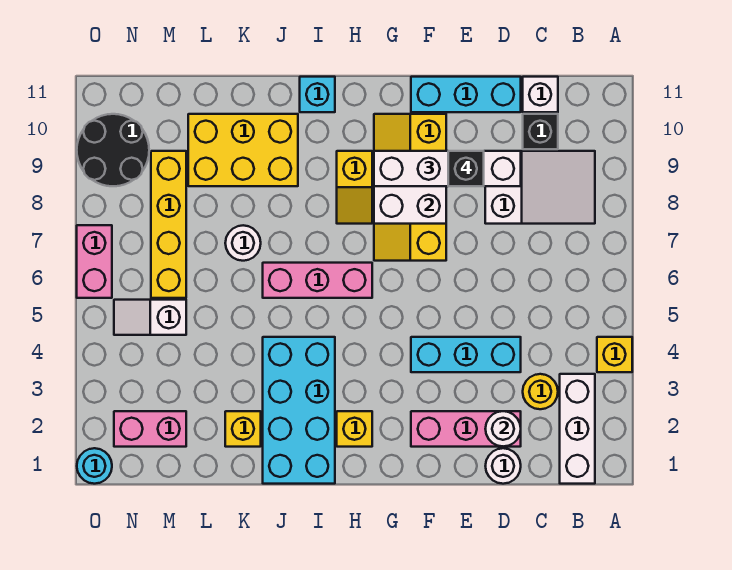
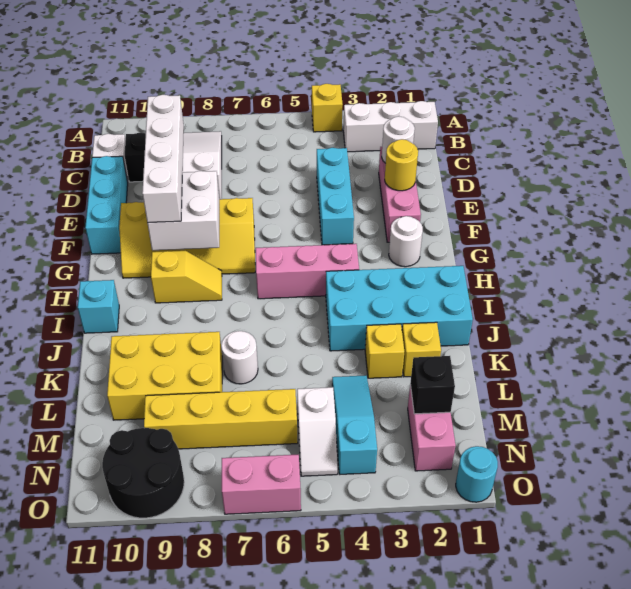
yellow round brick C3 level 1 -> yellow round brick E2 level 2
white round brick D1 level 1 -> white round brick G2 level 1
black brick E9 level 4 -> black brick M2 level 2
yellow brick H2 level 1 -> yellow brick K3 level 1
pink brick H6:J6 level 1 -> pink brick H4:H6 level 1
yellow brick J9:L10 level 1 -> yellow brick K8:L10 level 1
none -> cyan slope L4:N4 level 1 top N

